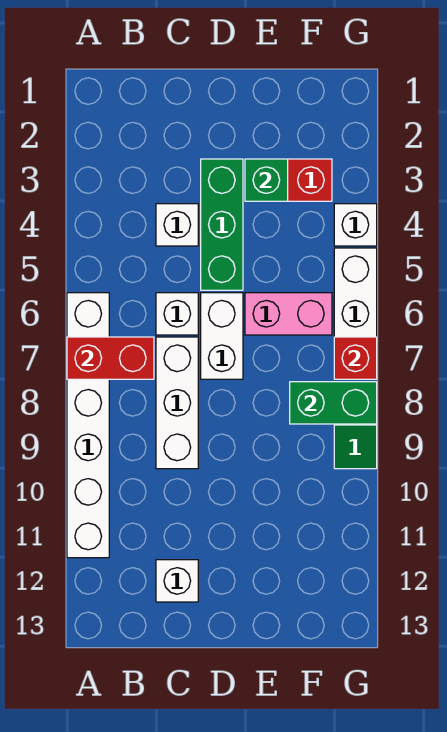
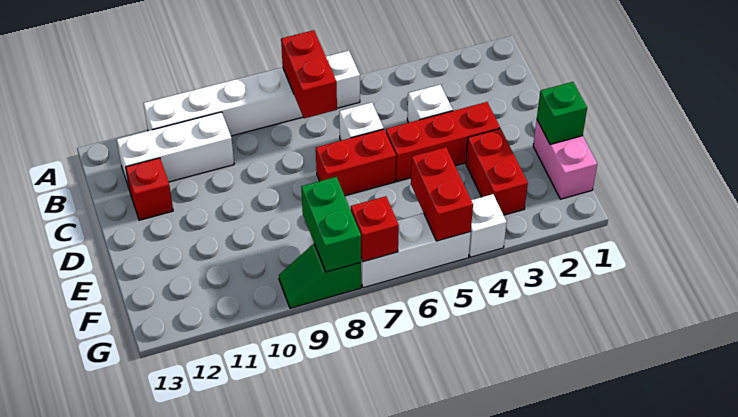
white brick C7:C9 level 1 -> white brick B10:B12 level 1
white brick C12 level 1 -> red brick C12 level 1
green brick D3:D5 level 1 -> red brick D3:D5 level 1
white brick D6:D7 level 1 -> red brick D6:D7 level 1
green brick E3 level 2 -> green brick E1 level 2
pink brick E6:F6 level 1 -> pink brick E1:F1 level 1
none -> red brick F5:G5 level 2

